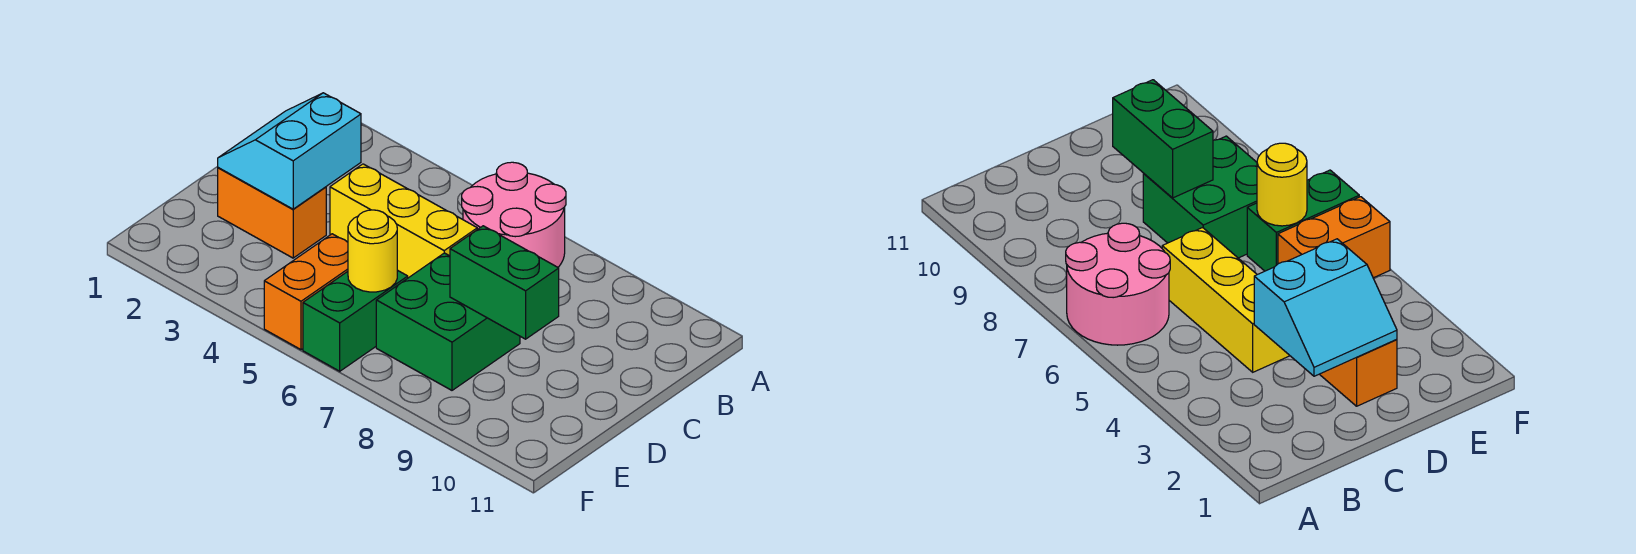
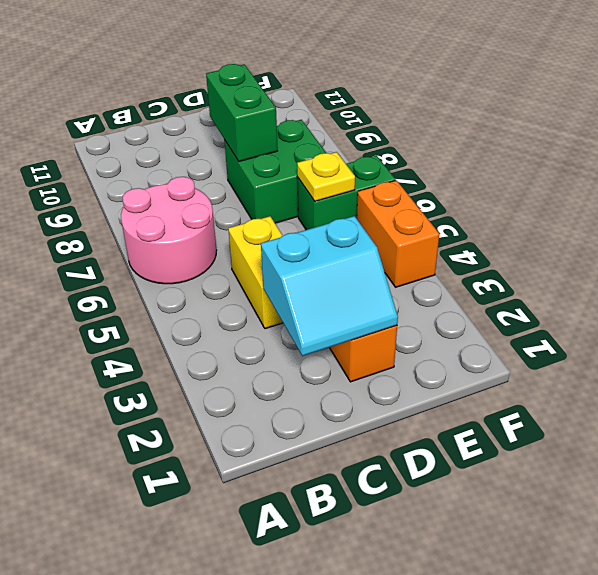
yellow brick C4:C6 level 1 -> yellow brick C4:C5 level 1
orange brick E5:F5 level 1 -> orange brick F4:F5 level 1
yellow round brick E6 level 2 -> yellow plate E6 level 2

